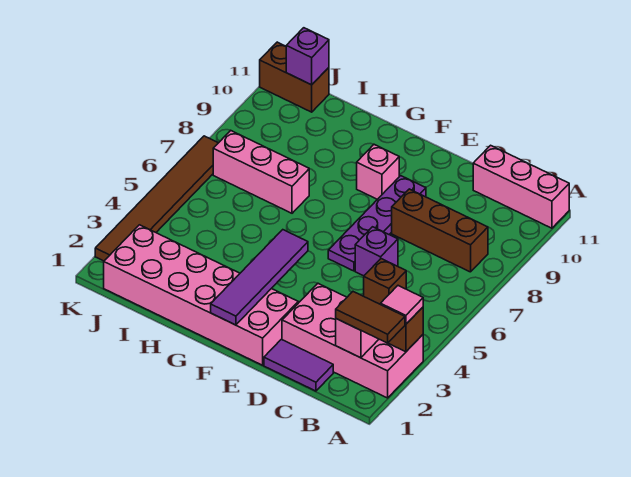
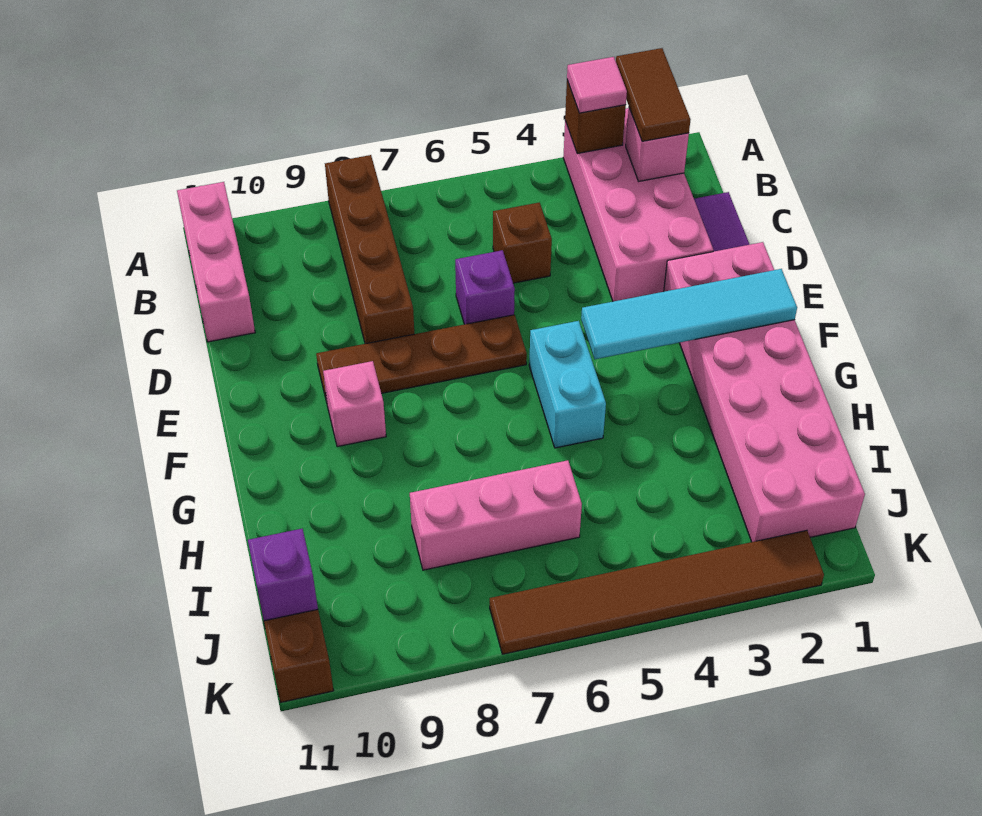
brown brick B8:D8 level 1 -> brown brick A8:D8 level 1
purple plate E6:E9 level 1 -> brown plate E6:E9 level 1
purple tile F1:F4 level 2 -> cyan tile F1:F4 level 2
none -> cyan brick F5:G5 level 1
pink brick H7:J7 level 1 -> pink brick I6:I8 level 1

